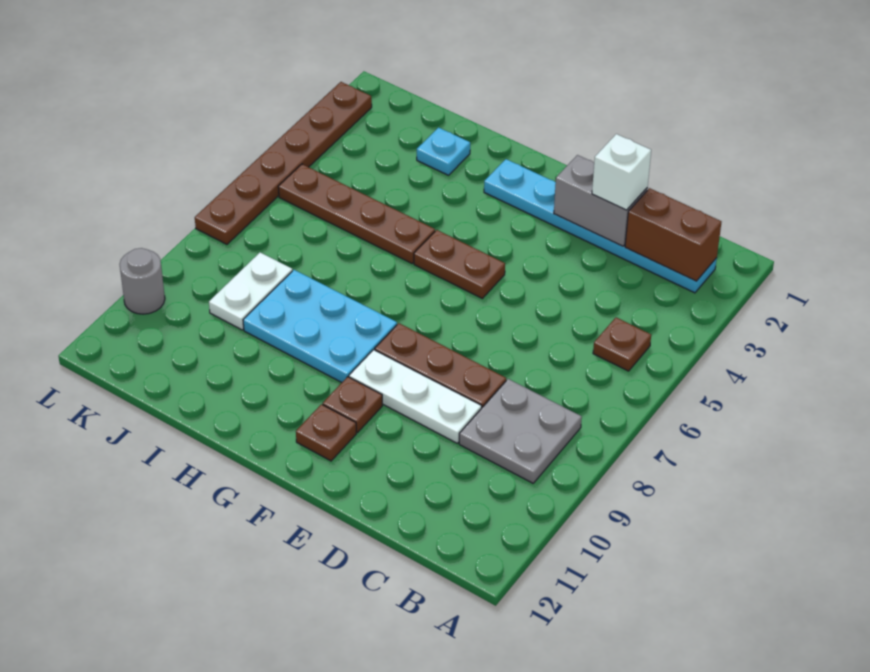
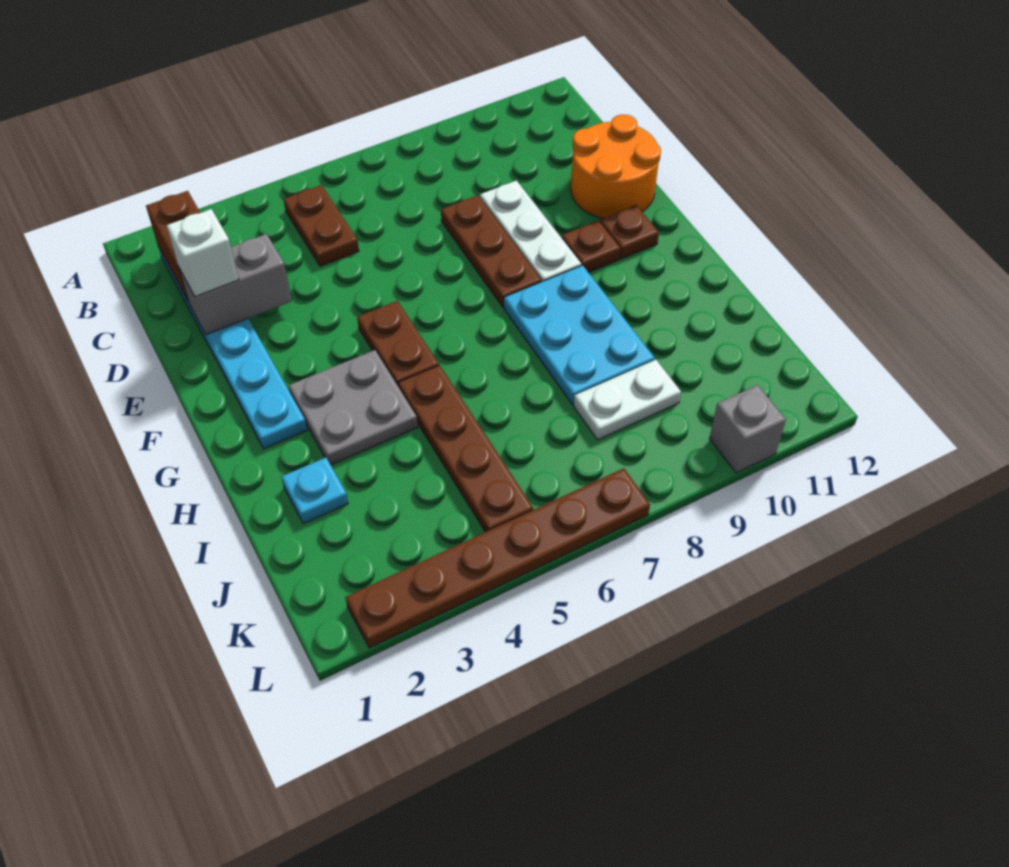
brown plate B5 level 1 -> brown plate B5:C5 level 1
grey plate B8:C9 level 1 -> grey plate G3:H4 level 1
grey brick D2:E2 level 2 -> grey brick D2:D3 level 2
none -> orange round brick D11:E12 level 1
grey round brick L10 level 1 -> grey brick L10 level 1

